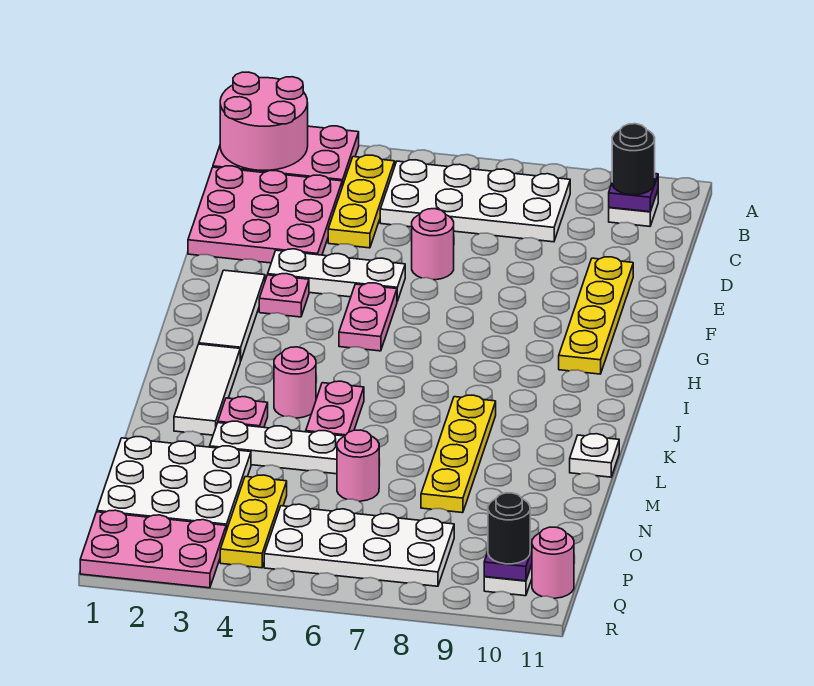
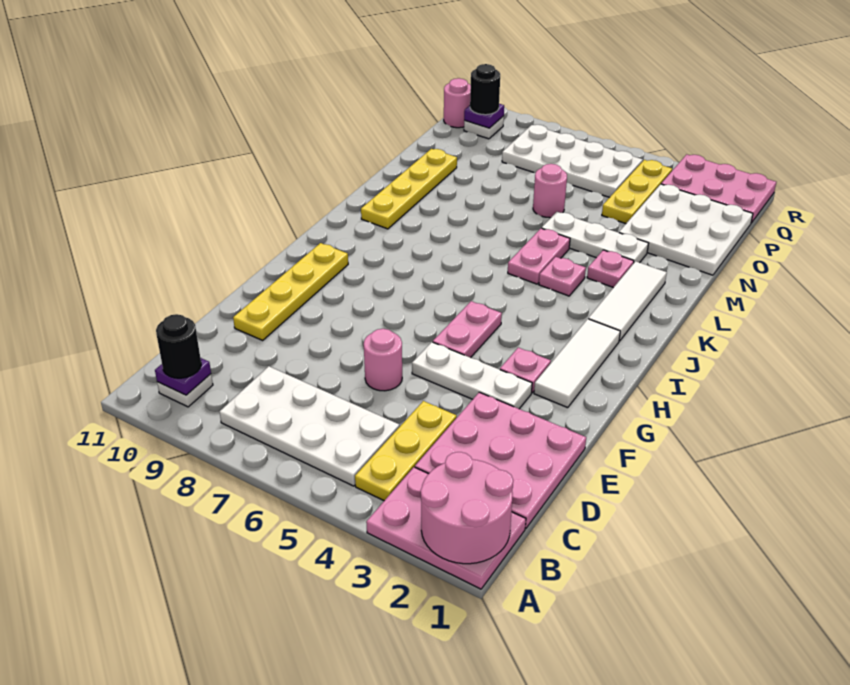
pink round brick K4 level 1 -> pink plate K4 level 1
yellow plate K8:N8 level 1 -> yellow plate K10:N10 level 1
white plate L11 level 1 -> none

